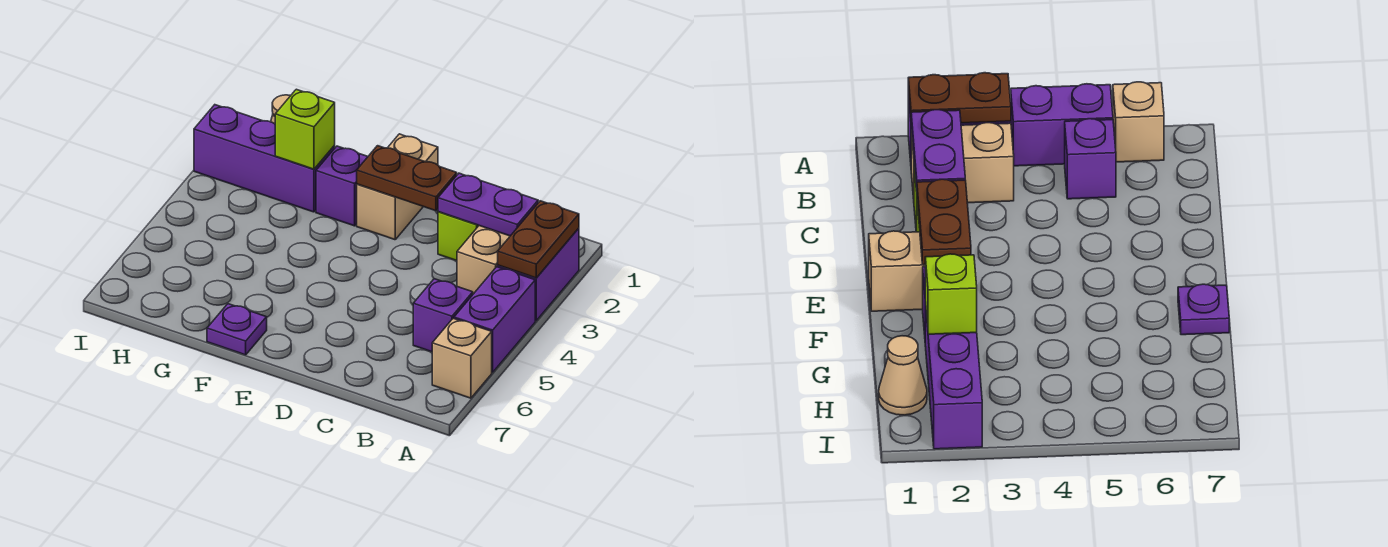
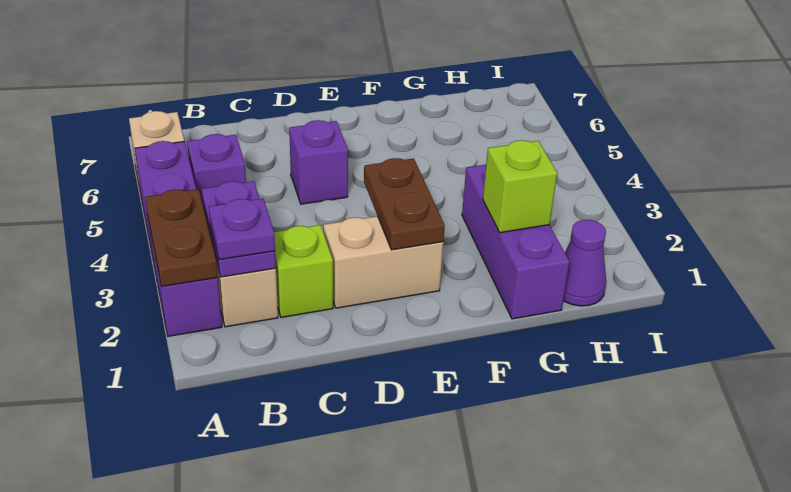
purple plate B2:C2 level 2 -> purple plate B2:B3 level 2
brown plate D2:E2 level 2 -> brown plate E2:E3 level 2
tan brick E1:E2 level 1 -> tan brick D2:E2 level 1
purple brick F2 level 1 -> purple brick D5 level 1
purple plate F7 level 1 -> purple plate B2 level 3
purple brick G2:I2 level 1 -> purple brick G1:G3 level 1
tan cone H1 level 1 -> purple cone H1 level 1

